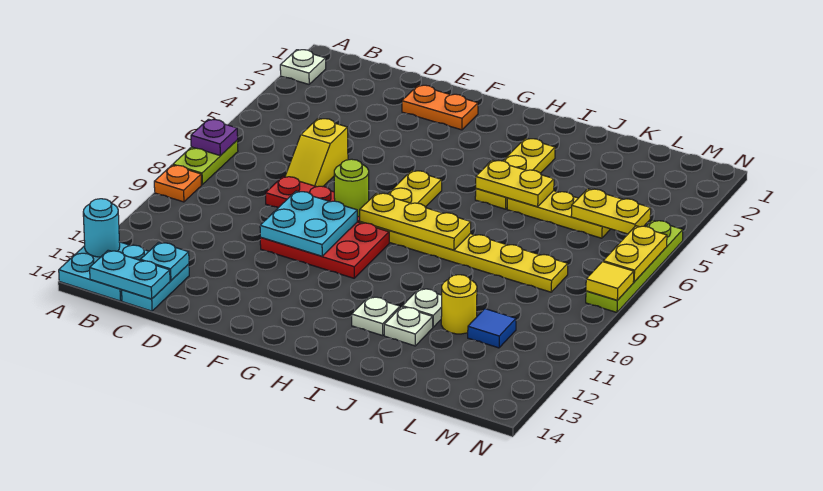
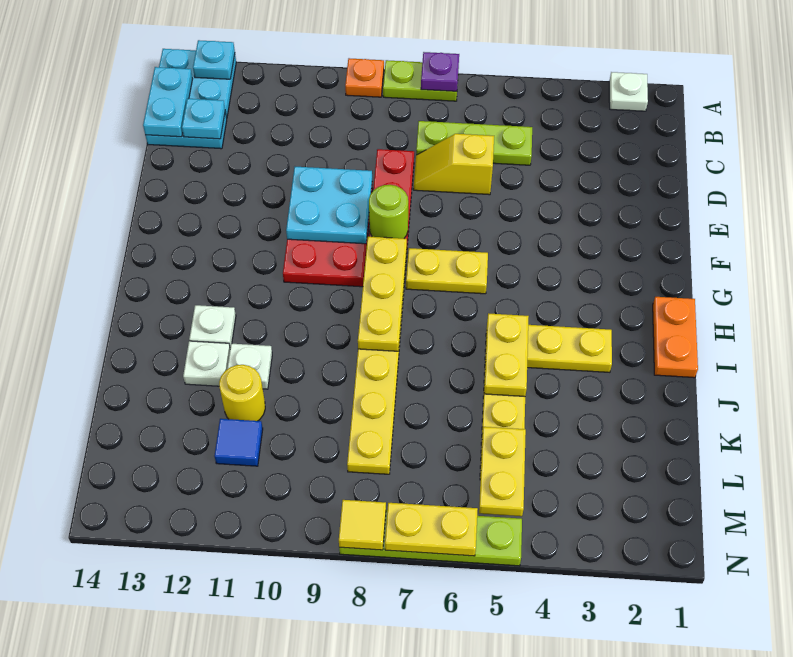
cyan round brick A13 level 2 -> cyan plate A13 level 2
none -> lime plate C5:C7 level 1
orange plate E2:F2 level 1 -> orange plate H1:I1 level 1

